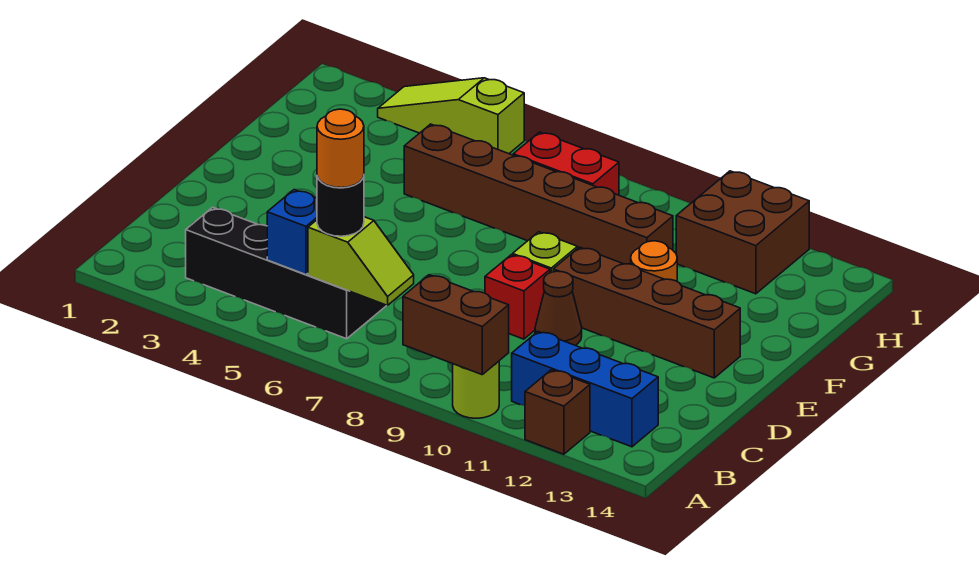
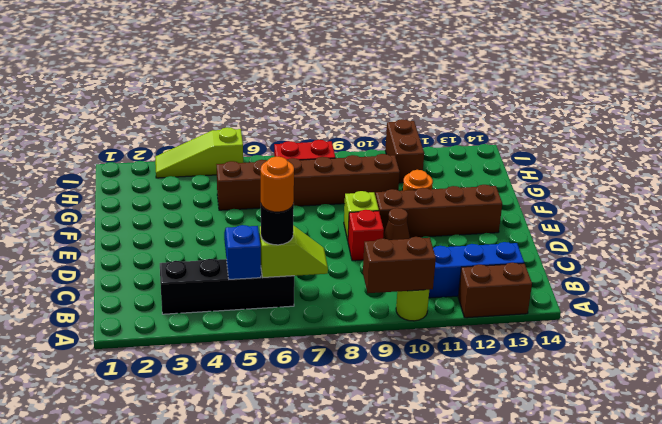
brown brick A12 level 1 -> brown brick A12:A13 level 1
brown brick H11:I12 level 1 -> brown brick H11:I11 level 1

